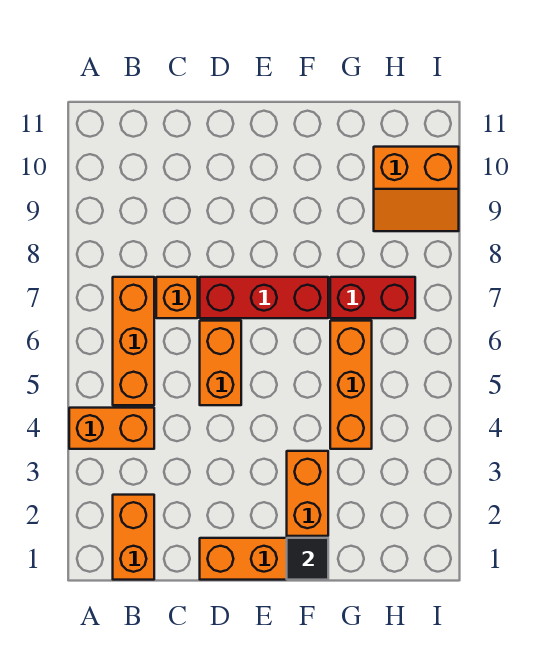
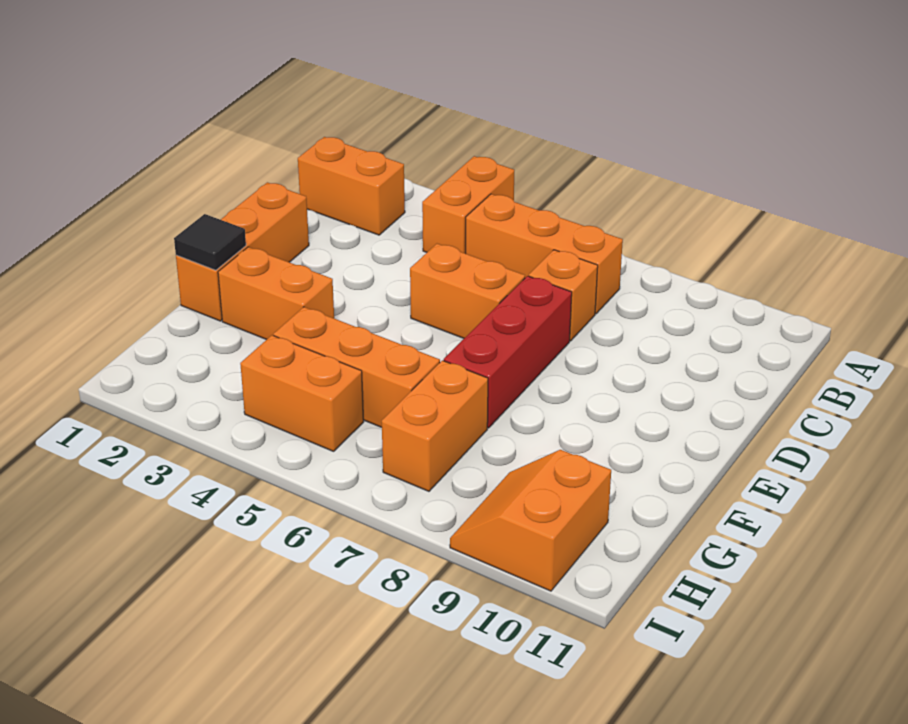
red brick G7:H7 level 1 -> orange brick G7:H7 level 1
none -> orange brick H4:H5 level 1

